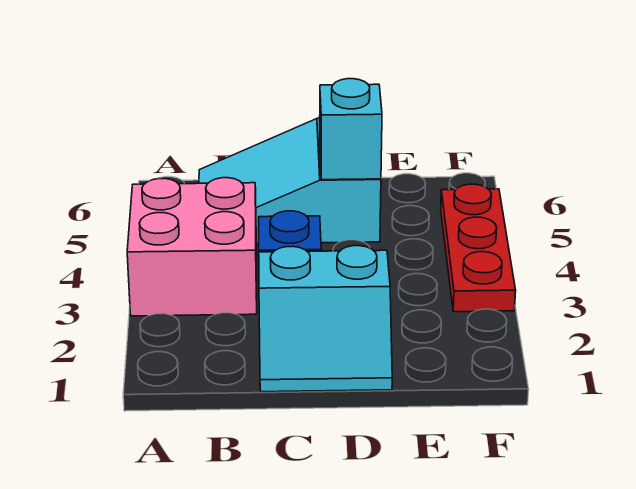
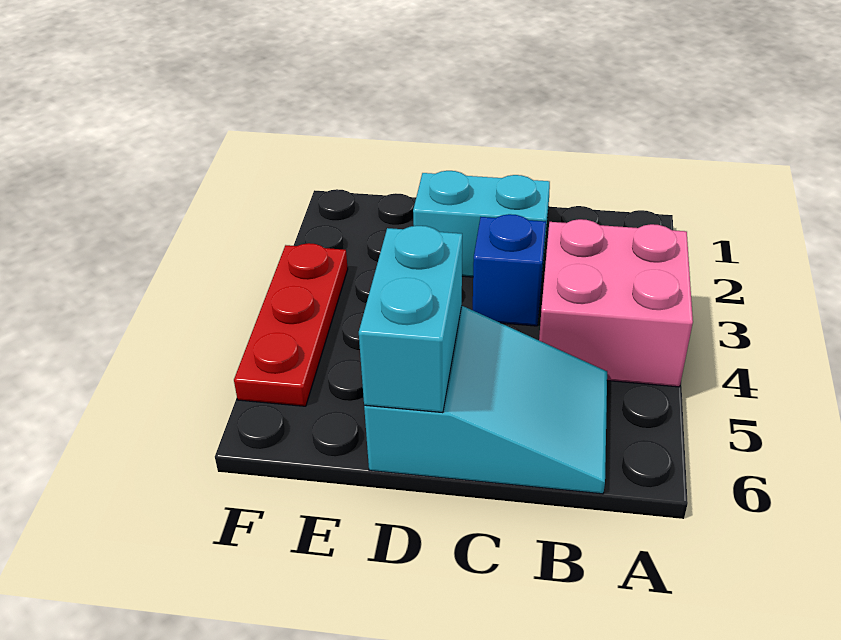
cyan brick D5 level 2 -> cyan brick D5:D6 level 2

